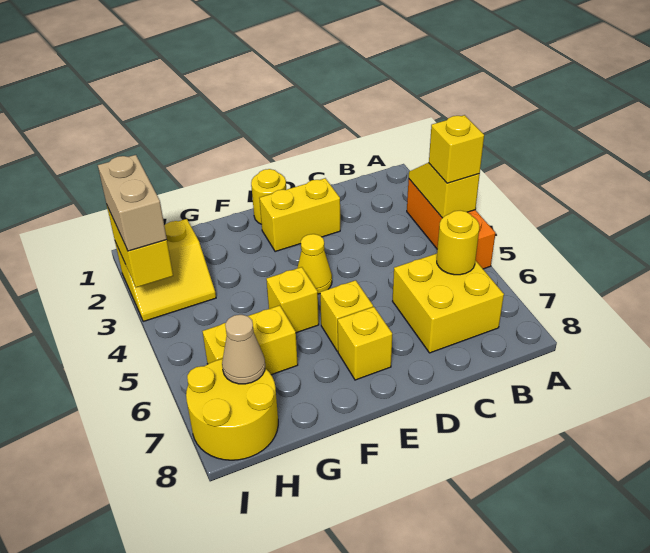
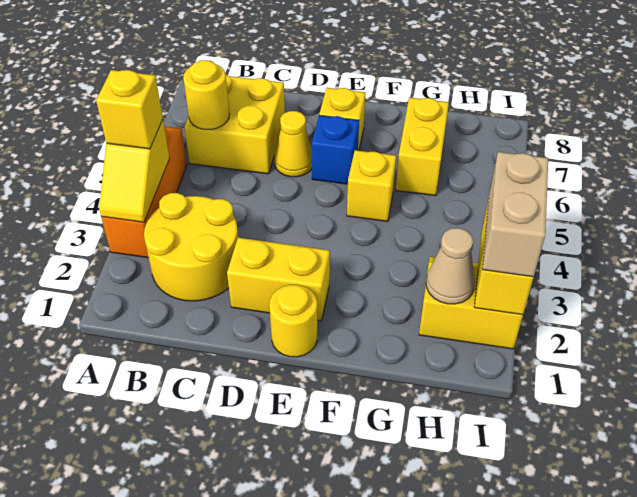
yellow cone E4 level 1 -> yellow cone D6 level 1
yellow brick E6 level 1 -> blue brick E6 level 1
yellow brick G6:H6 level 1 -> yellow brick G6:G7 level 1
yellow round brick H7:I8 level 1 -> yellow round brick B2:C3 level 1
tan cone H7 level 2 -> tan cone H2 level 2

